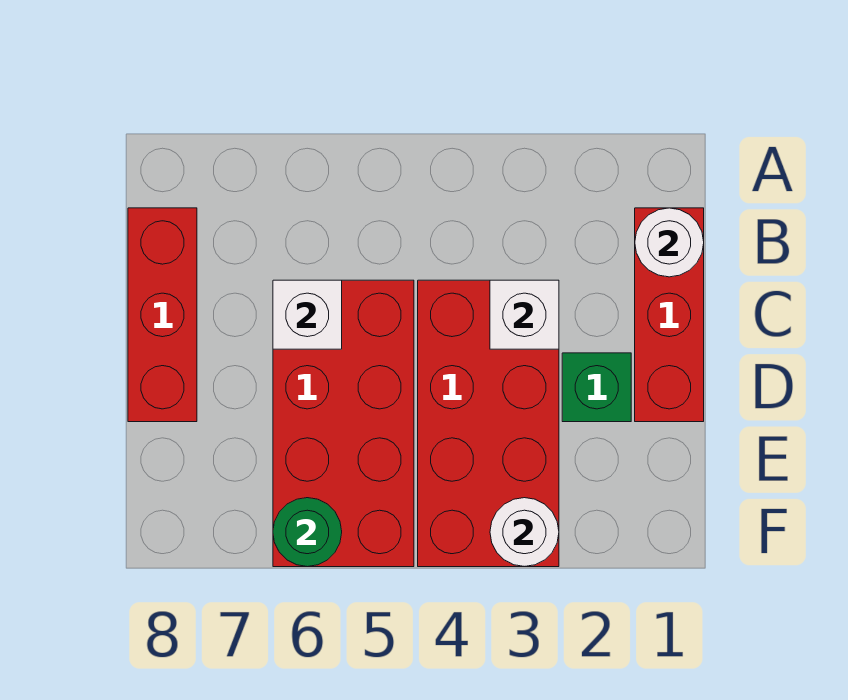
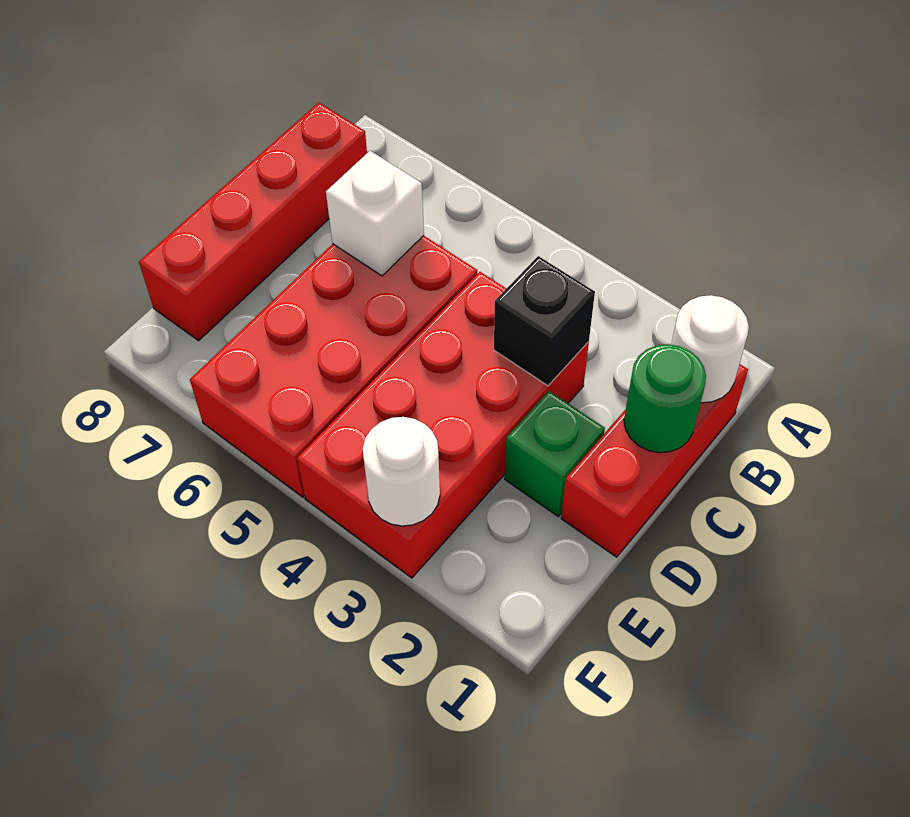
red brick B8:D8 level 1 -> red brick B8:E8 level 1
white brick C3 level 2 -> black brick C3 level 2
green round brick F6 level 2 -> green round brick C1 level 2

